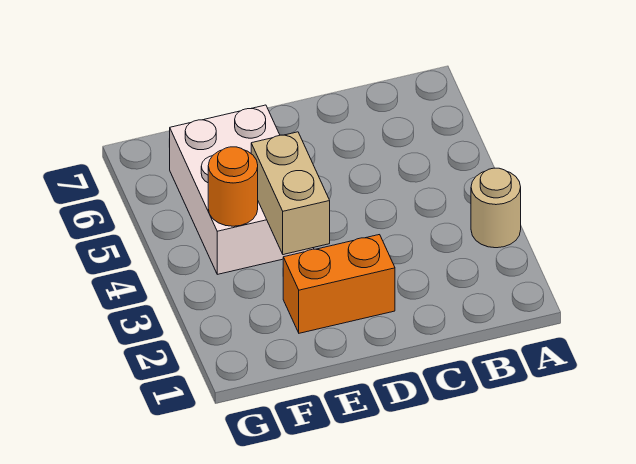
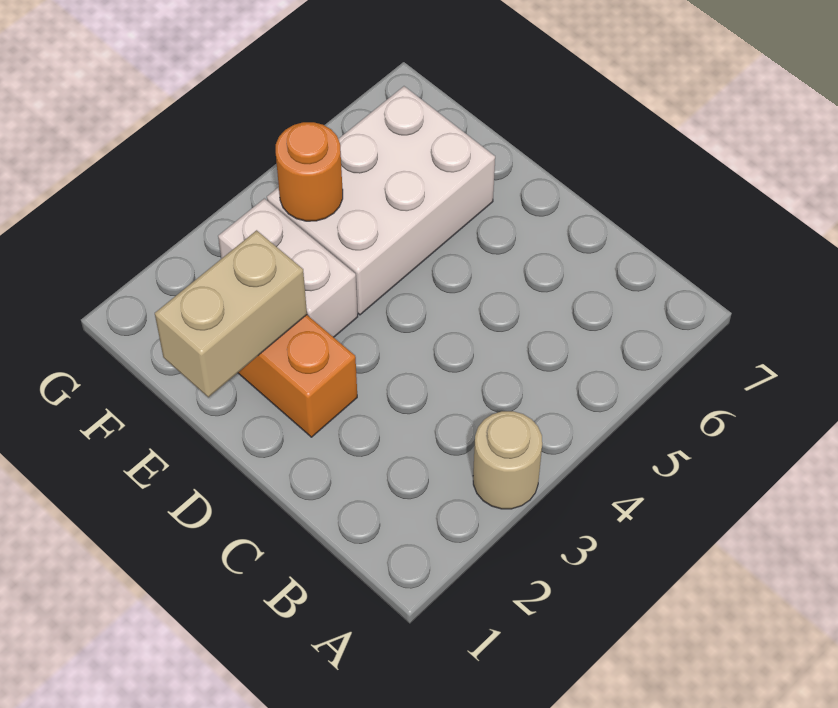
none -> white brick E3:F3 level 1
tan brick E3:E4 level 2 -> tan brick E1:E2 level 2

